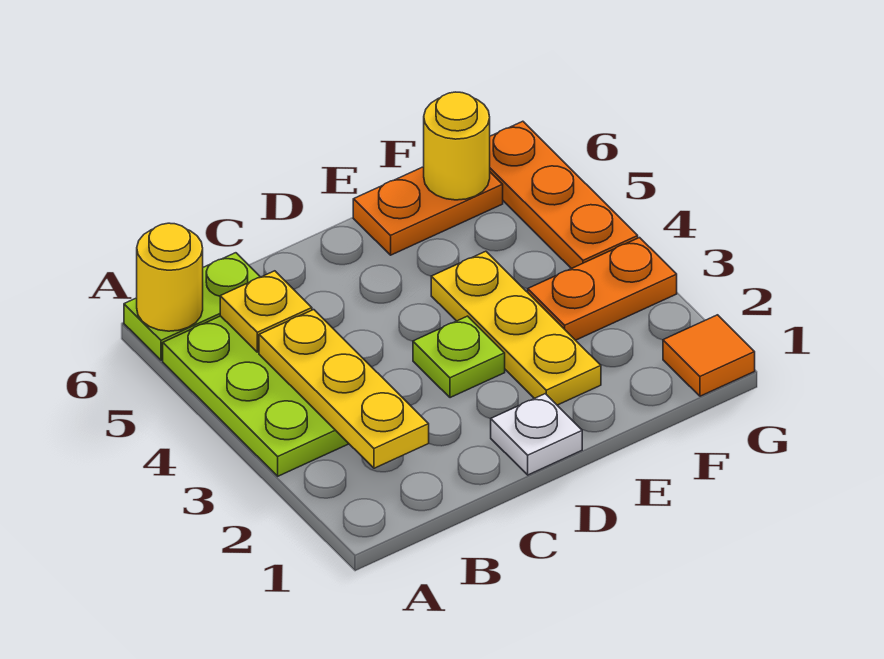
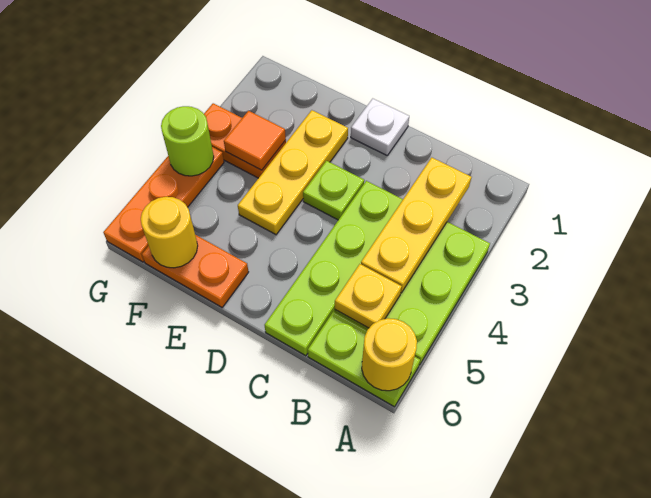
none -> lime plate C3:C6 level 1
orange tile G1 level 1 -> orange tile F3 level 2
none -> lime round brick G4 level 2

